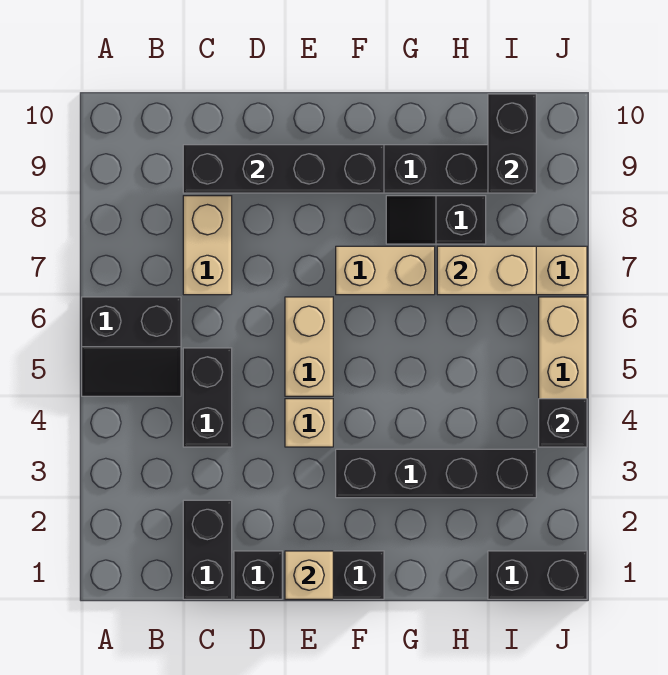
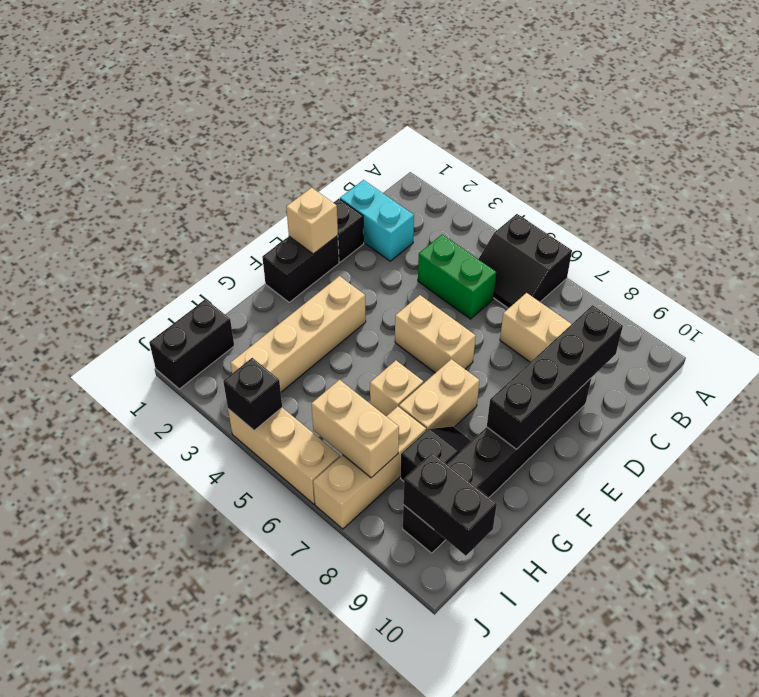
black slope A5:B6 level 1 top 6 -> black slope A5:B6 level 1 top A
black brick C1:C2 level 1 -> cyan brick C1:C2 level 1
black brick C4:C5 level 1 -> green brick C4:C5 level 1
tan brick E4 level 1 -> tan brick G6 level 1
black brick F3:I3 level 1 -> tan brick F3:I3 level 1
tan brick H7:I7 level 2 -> tan brick I6:I7 level 2

